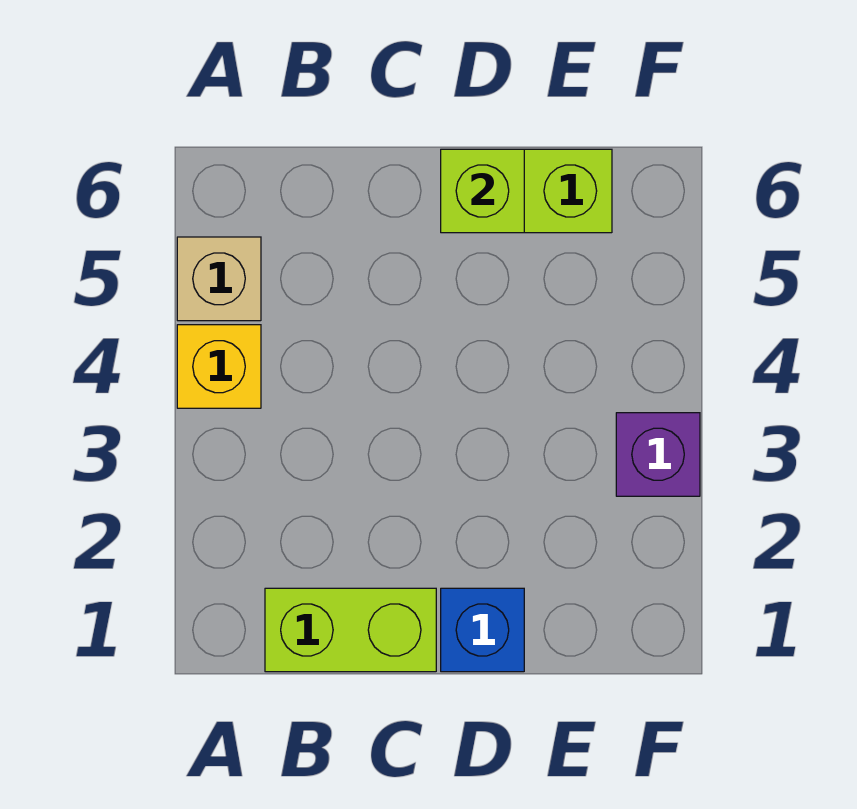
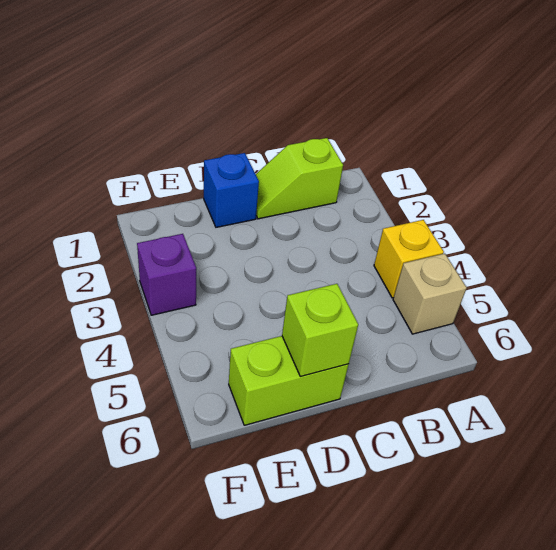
lime brick B1:C1 level 1 -> lime slope B1:C1 level 1 top B

